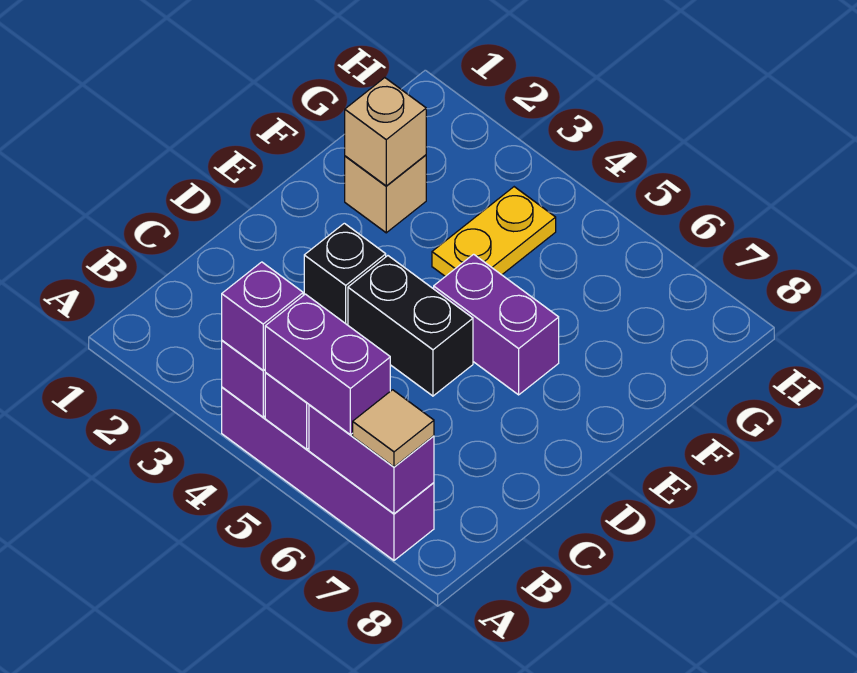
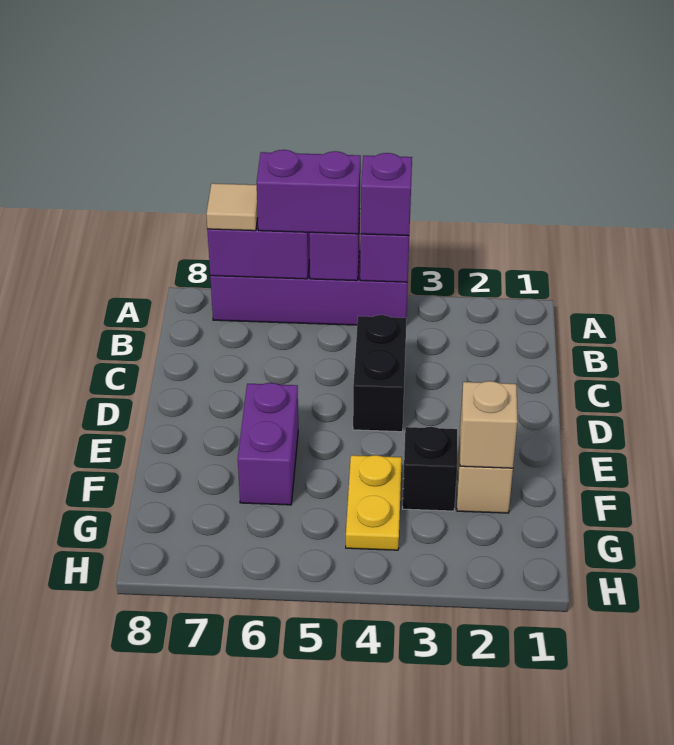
black brick D3 level 1 -> black brick F3 level 1
black brick D4:D5 level 1 -> black brick C4:D4 level 1
purple brick E5:E6 level 1 -> purple brick E6:F6 level 1

